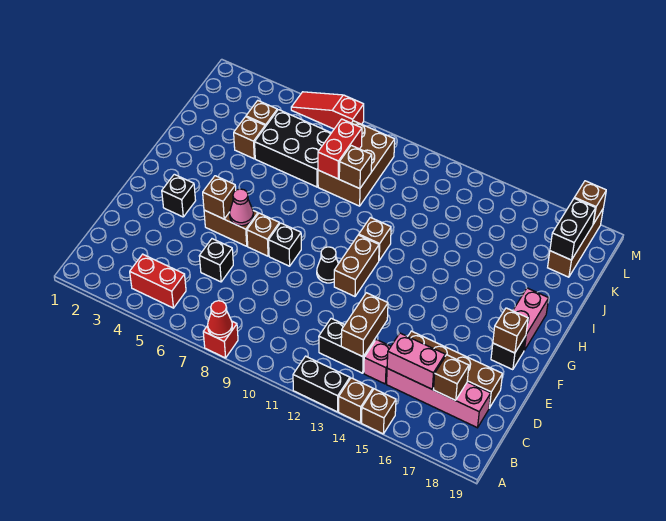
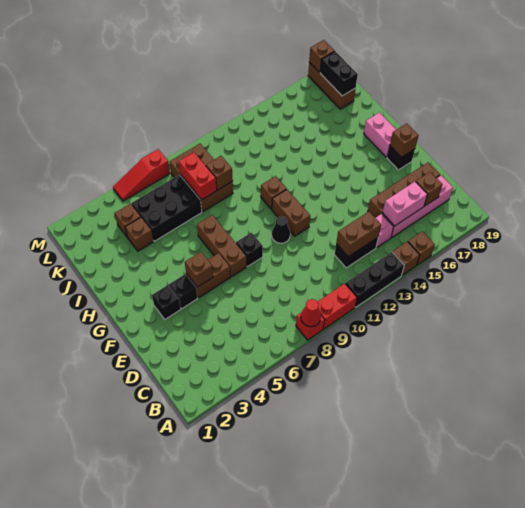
black brick A12:A13 level 1 -> black brick A11:A13 level 1
red brick B4:B5 level 1 -> red brick A9:A10 level 1
brown brick C13:D13 level 2 -> brown brick C12:C13 level 2
black brick D6 level 1 -> black brick F4 level 1
pink cone F6 level 2 -> none
brown brick F7 level 1 -> brown brick F7:H7 level 1

